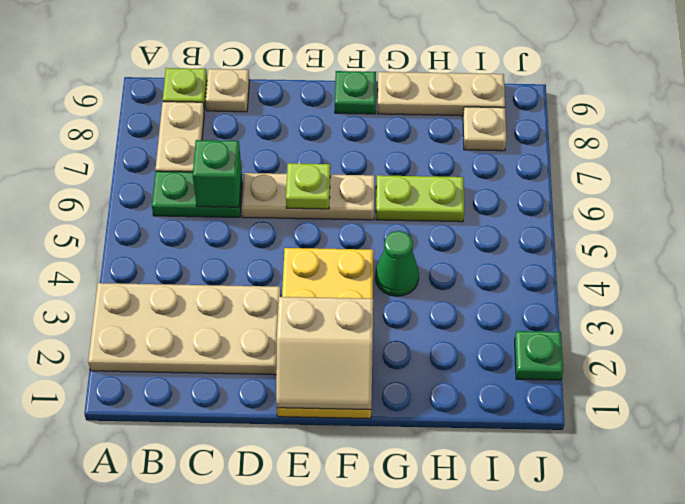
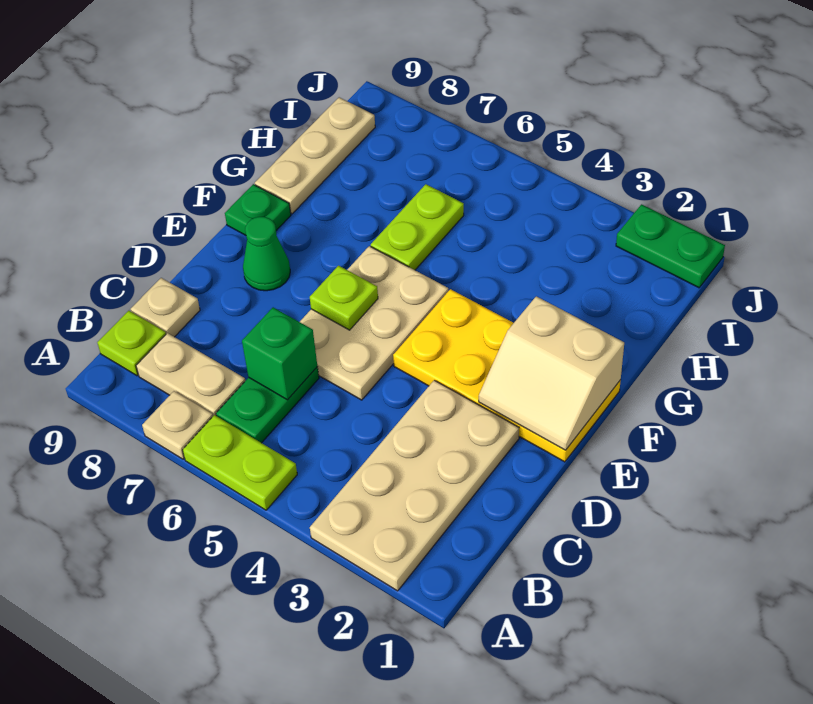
none -> lime plate A5:A6 level 1
tan plate D6:F6 level 1 -> tan plate D5:F6 level 1
tan slope E1:F2 level 2 top 2 -> tan slope E1:F2 level 2 top F
green cone G4 level 1 -> green cone E8 level 1
tan plate I8 level 1 -> tan plate A7 level 1
green plate J2 level 1 -> green plate J1:J2 level 1

